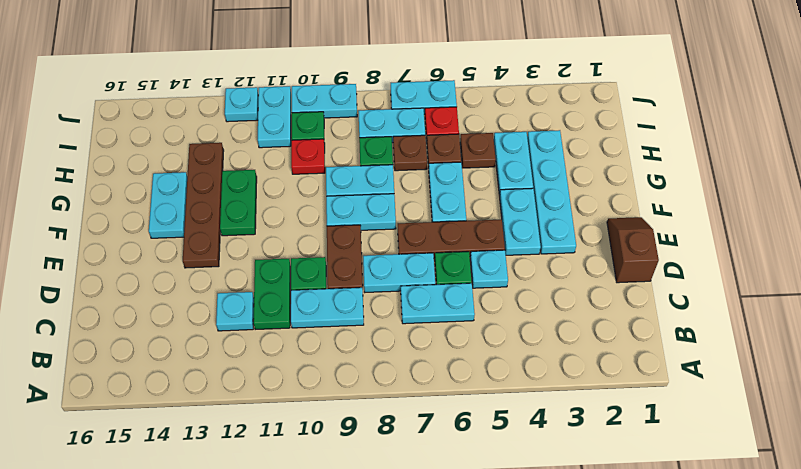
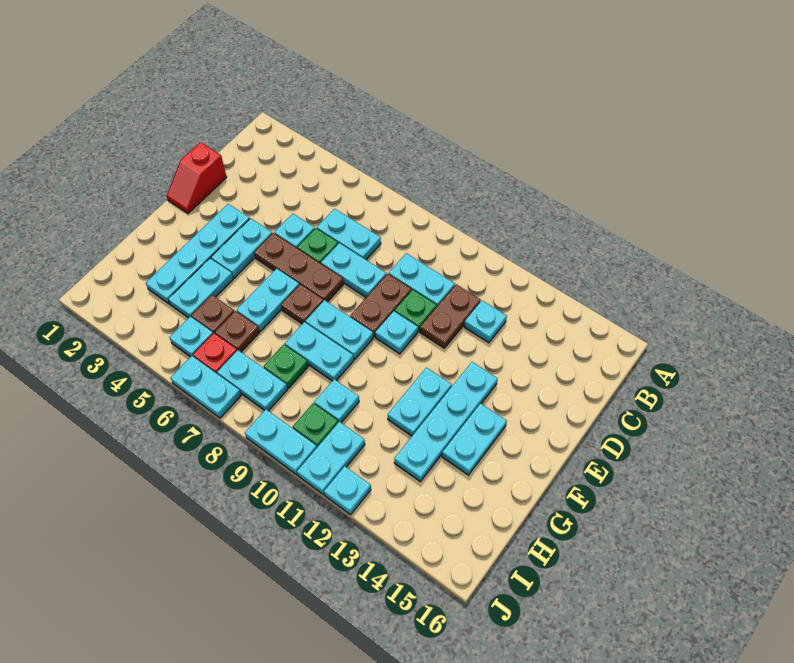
green plate C11:D11 level 1 -> brown plate C11:D11 level 1
brown slope D1:E1 level 1 top D -> red slope D1:E1 level 1 top D
none -> cyan plate E10 level 1
brown plate E13:H13 level 1 -> cyan plate E13:H13 level 1
green plate F12:G12 level 1 -> cyan plate F12:G12 level 1
brown plate H7 level 1 -> brown plate F7 level 1
red plate H10 level 1 -> cyan plate H10 level 1
none -> cyan plate I5 level 1

